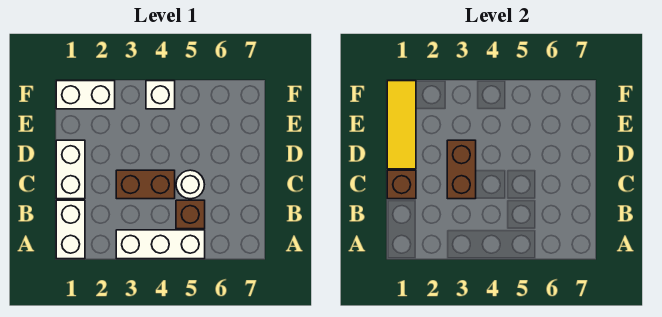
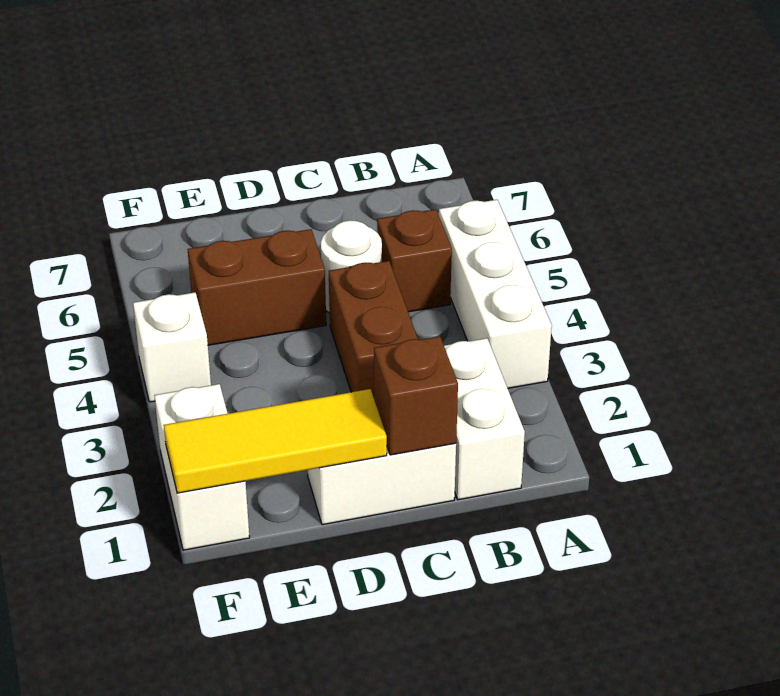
white brick A1:B1 level 1 -> white brick B1:B2 level 1
brown brick C3:D3 level 2 -> brown brick D5:E5 level 1

